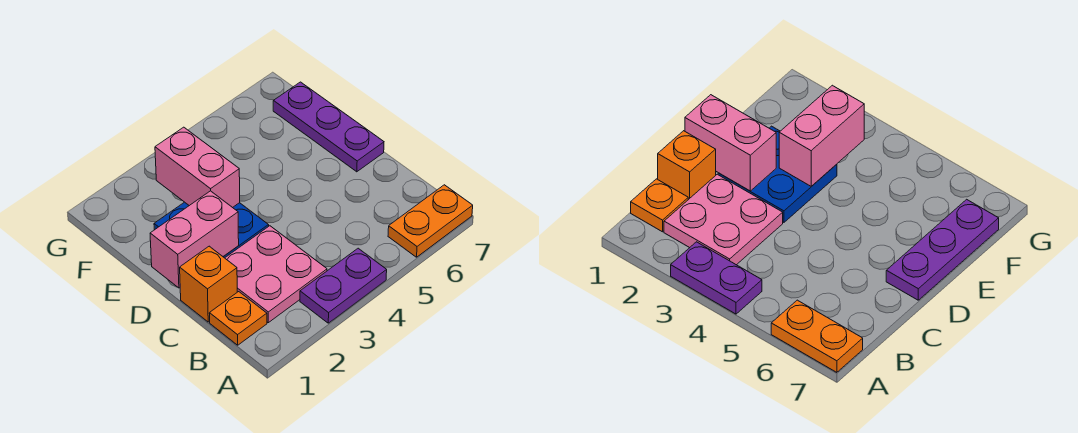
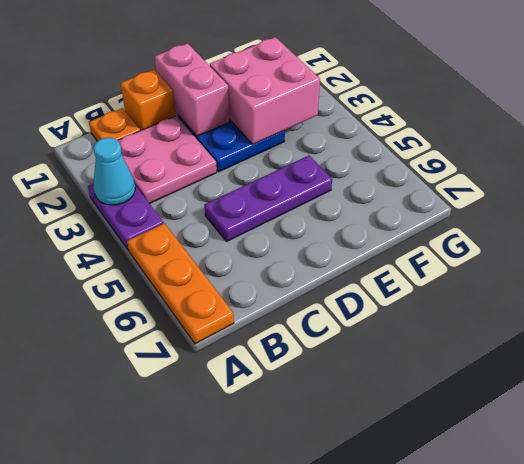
none -> cyan cone A3 level 2
orange plate A6:A7 level 1 -> orange plate A5:A7 level 1
purple plate D7:F7 level 1 -> purple plate C5:E5 level 1
pink brick E3:F3 level 2 -> pink brick E2:F3 level 2

